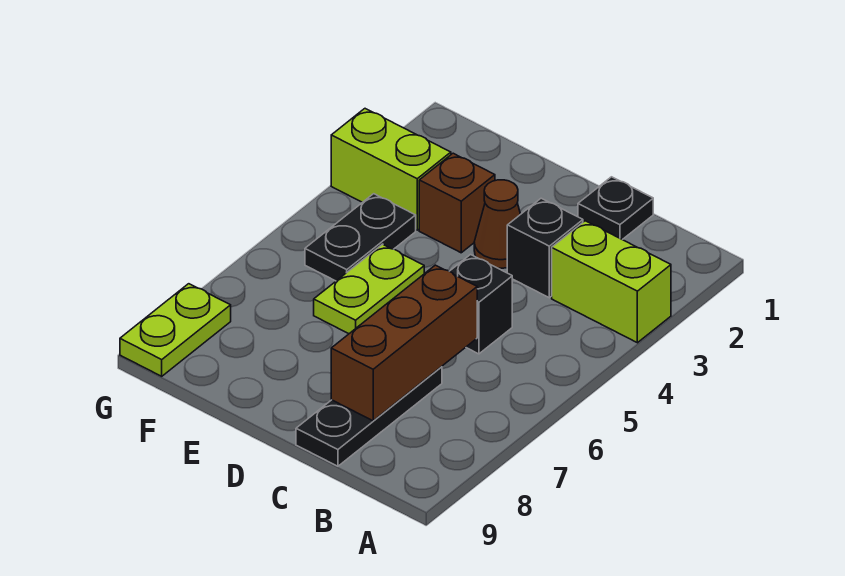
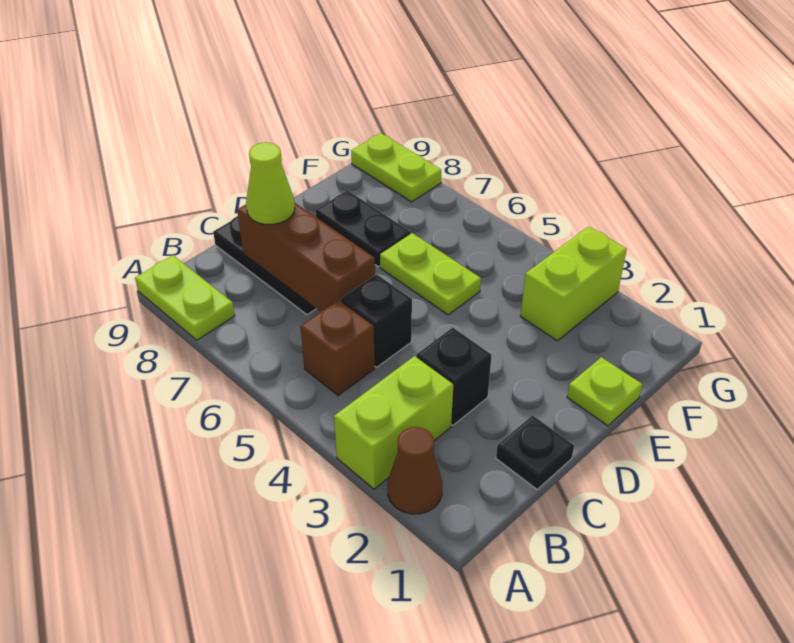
none -> lime plate A8:A9 level 1
none -> lime cone C8 level 3
brown cone D3 level 1 -> brown cone A2 level 1
none -> lime plate E1 level 1
brown brick E3 level 1 -> brown brick B5 level 1
black plate F4:F5 level 1 -> black plate E7:E8 level 1

